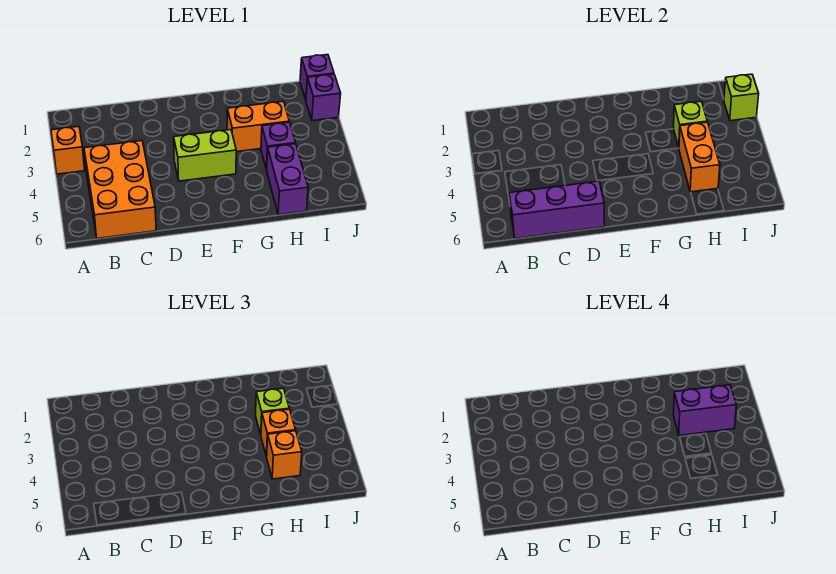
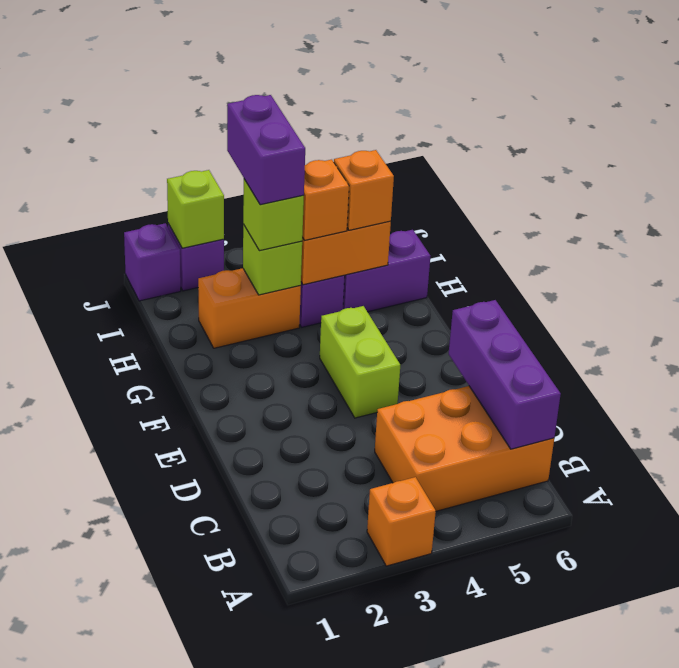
orange brick G3:H3 level 1 -> orange brick H2:H3 level 1

